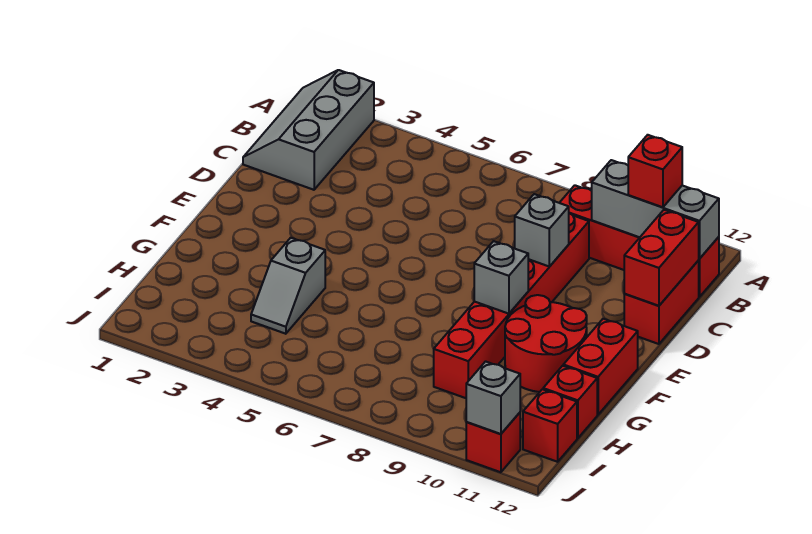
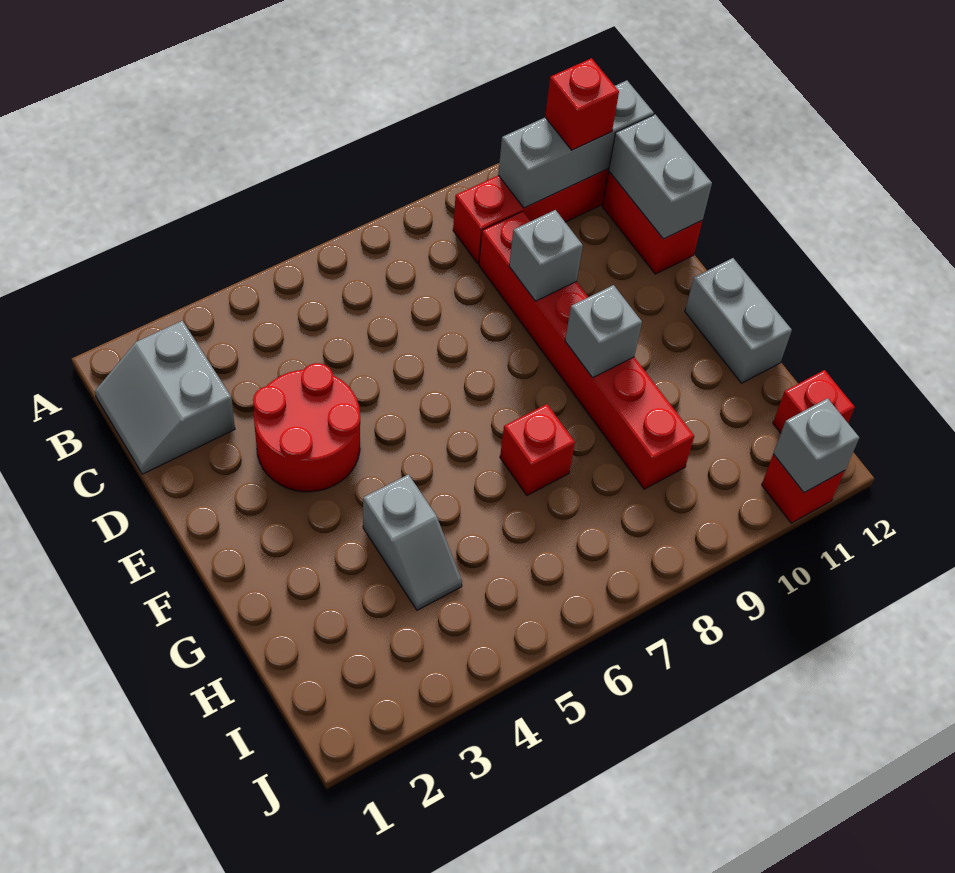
grey slope A1:C2 level 1 top 2 -> grey slope B1:C2 level 1 top 2
red brick C12:D12 level 2 -> grey brick C12:D12 level 2
red round brick F10:G11 level 1 -> red round brick D3:E4 level 1
red brick F12:G12 level 1 -> grey brick F12:G12 level 1
red brick H12 level 1 -> red brick G7 level 1

